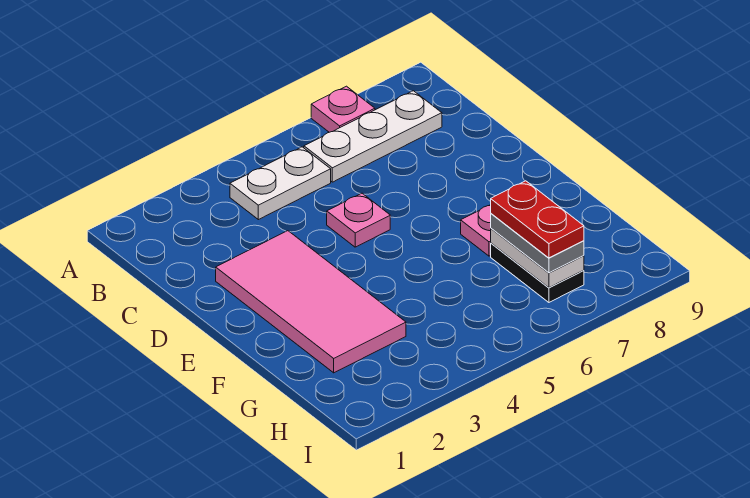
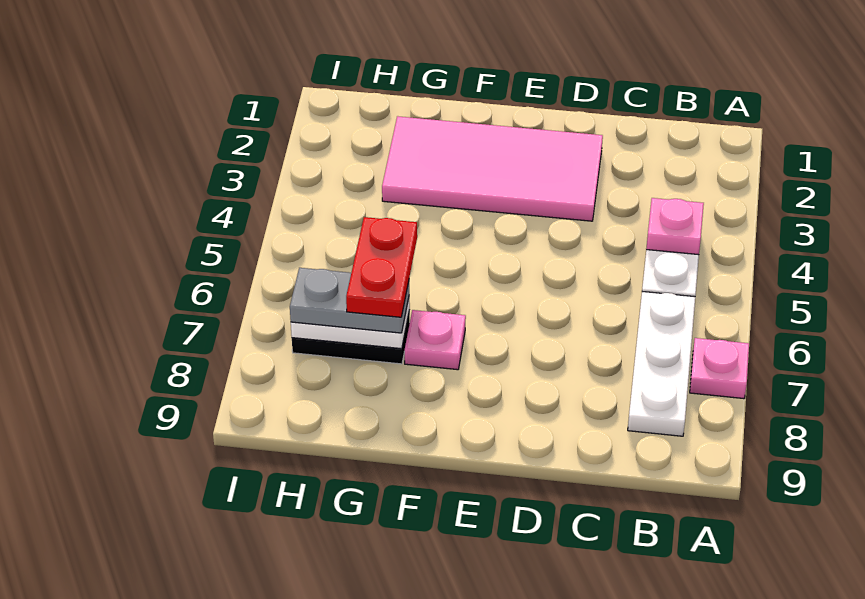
pink plate D5 level 1 -> pink plate B4 level 2
red plate G7:H7 level 4 -> red plate G6:G7 level 4

